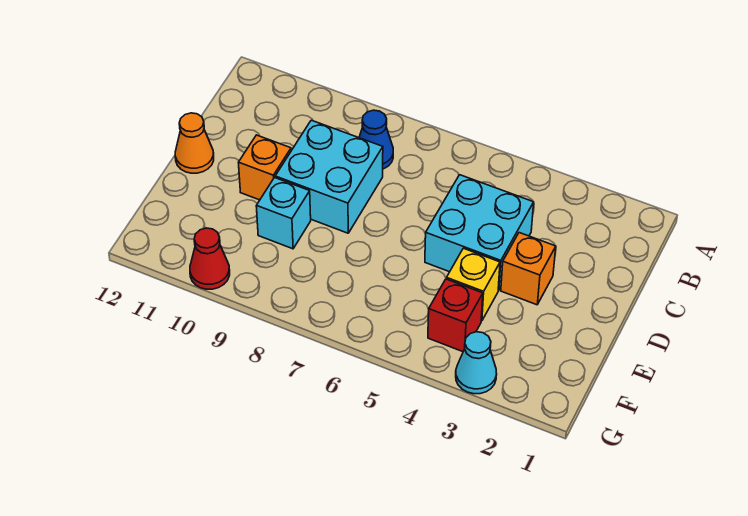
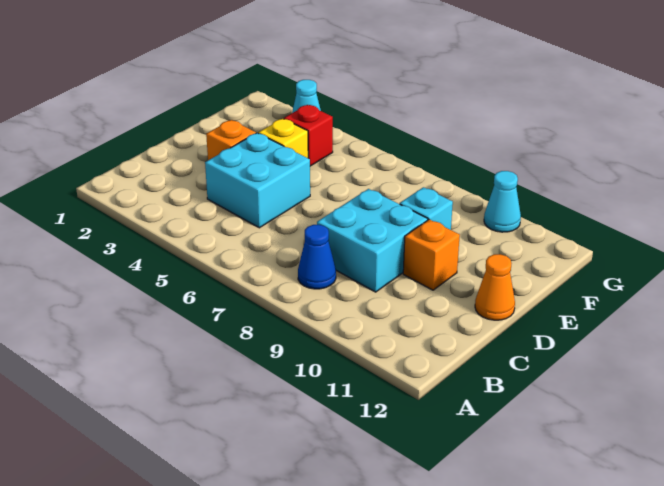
red cone G10 level 1 -> cyan cone G10 level 1

